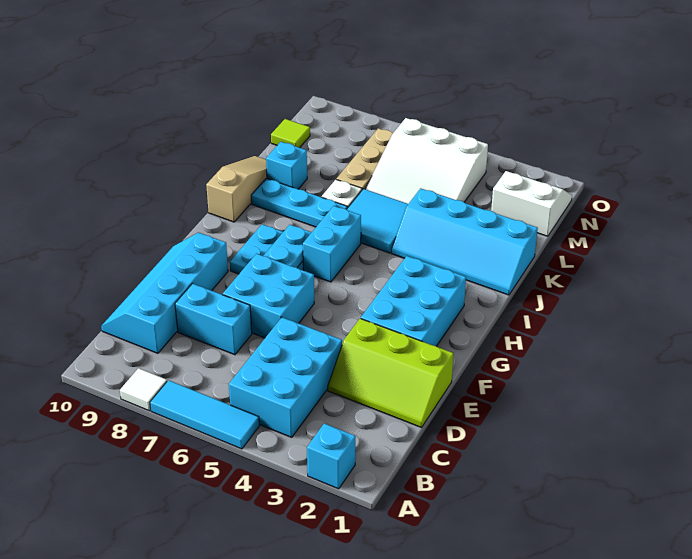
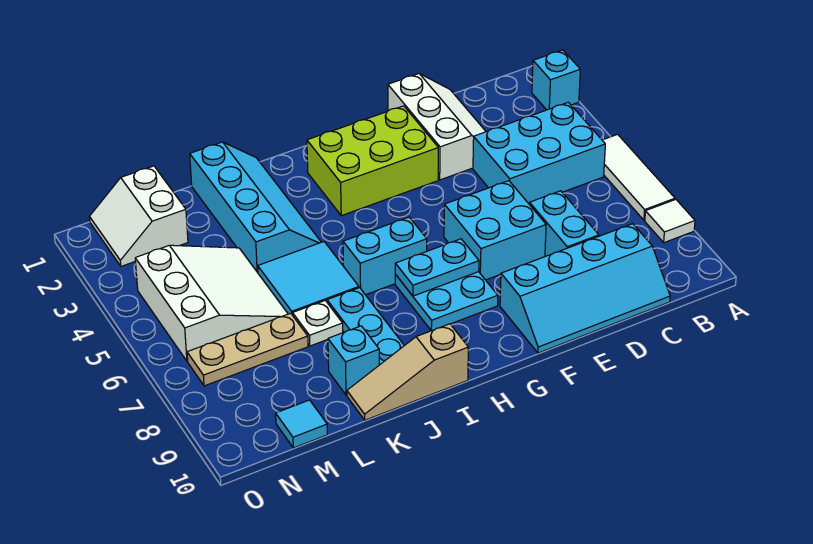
cyan tile A5:A7 level 1 -> white tile A5:A7 level 1
lime slope D1:E3 level 1 top E -> white slope D1:E3 level 1 top E
cyan brick F2:H3 level 1 -> lime brick F2:H3 level 1
lime tile M10 level 1 -> cyan tile M10 level 1

